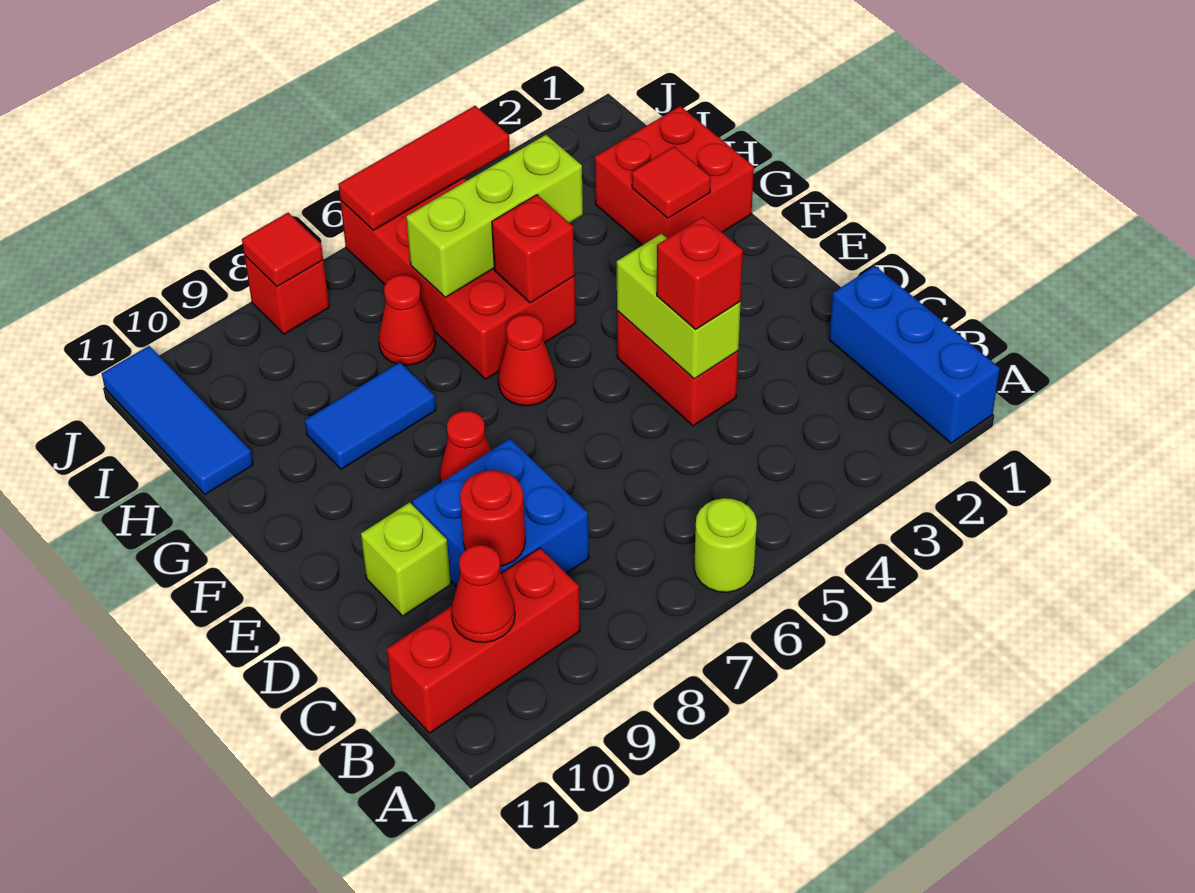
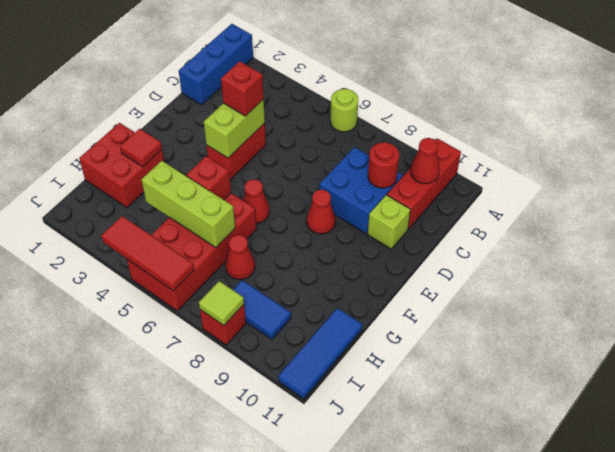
red brick B9:B11 level 1 -> red brick A10:C10 level 1
blue tile G8:G9 level 1 -> blue tile I8:I9 level 1
red tile J8 level 2 -> lime tile J8 level 2

